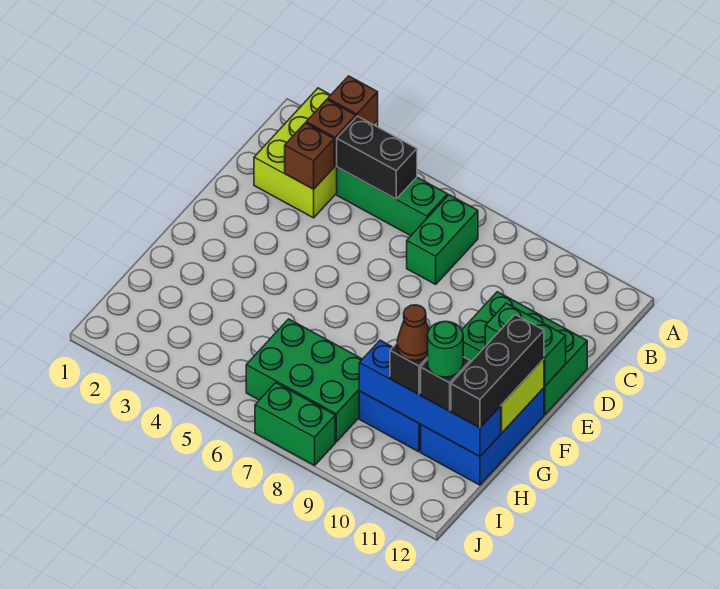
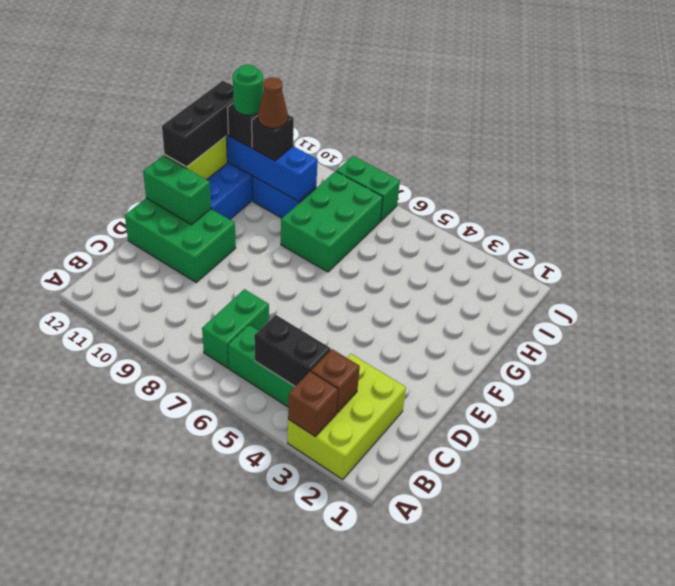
brown brick C3 level 2 -> none
green brick H6:I8 level 1 -> green brick G7:I8 level 1

